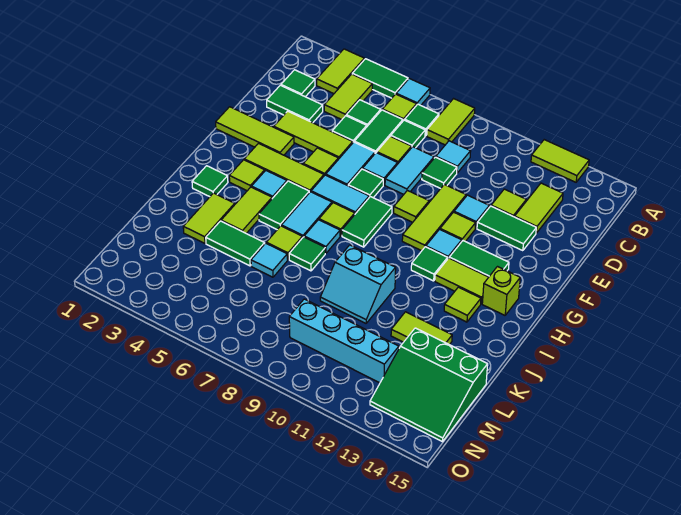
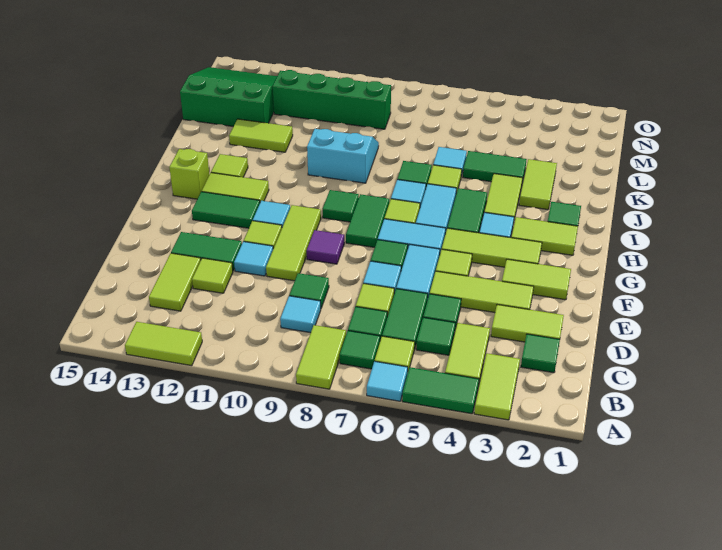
green tile D2:D3 level 1 -> lime tile D2:D3 level 1
cyan tile D8:E8 level 1 -> none
lime tile F1:F3 level 1 -> lime tile F2:F3 level 1
lime tile F9 level 1 -> purple tile F9 level 1
lime tile H3 level 1 -> lime tile H2:H3 level 1
green tile H11 level 1 -> green tile H9 level 1
cyan brick M9:M12 level 1 -> green brick M9:M12 level 1

